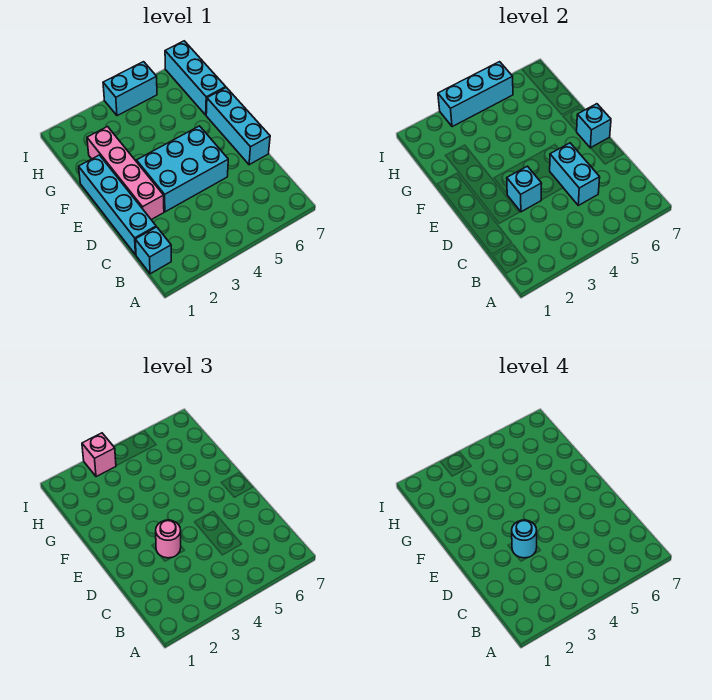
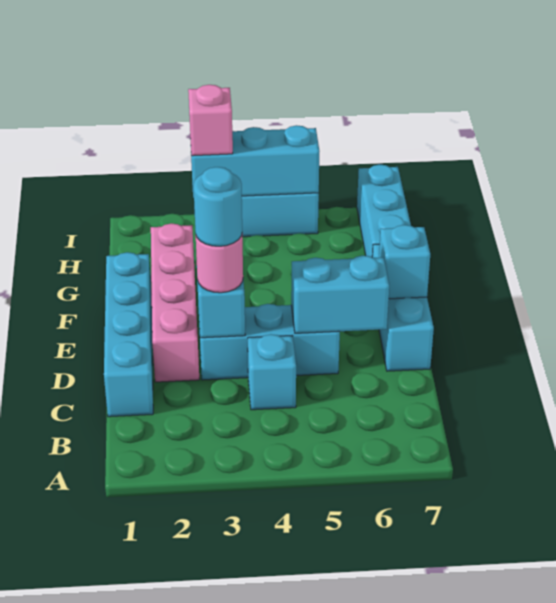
cyan brick B1 level 1 -> cyan brick C4 level 1
cyan brick C5:D5 level 2 -> cyan brick D5:D6 level 2
cyan brick D3:E5 level 1 -> cyan brick D3:D5 level 1

